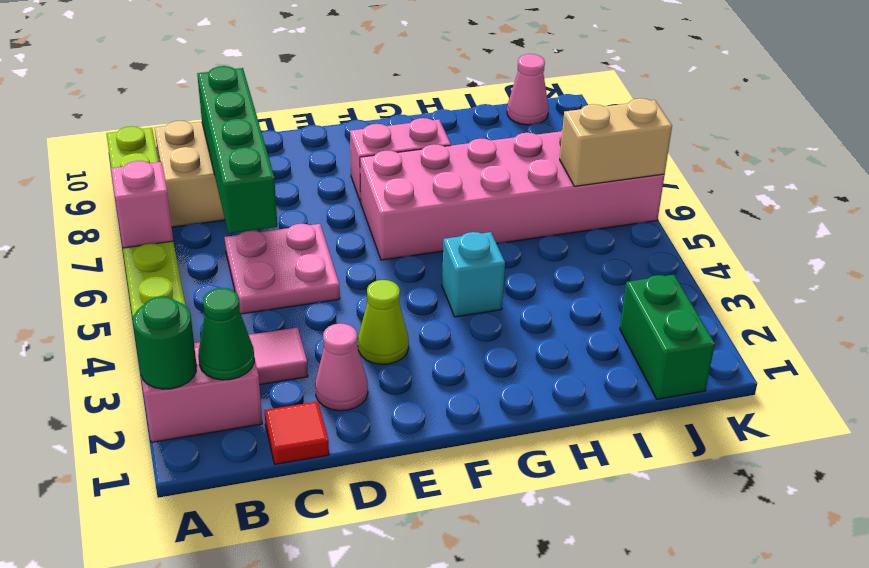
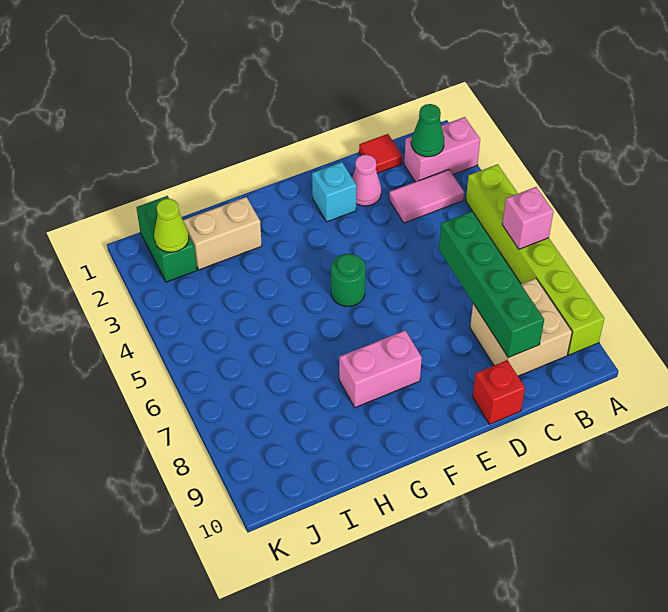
green round brick A2 level 2 -> green round brick F5 level 1
pink plate C5:D6 level 1 -> none
none -> red brick D10 level 1
lime cone E3 level 1 -> lime cone J2 level 2
pink brick F6:K7 level 1 -> none
cyan brick G4 level 1 -> cyan brick E2 level 1
tan brick J6:K6 level 2 -> tan brick H2:I2 level 1
pink cone J10 level 1 -> none

